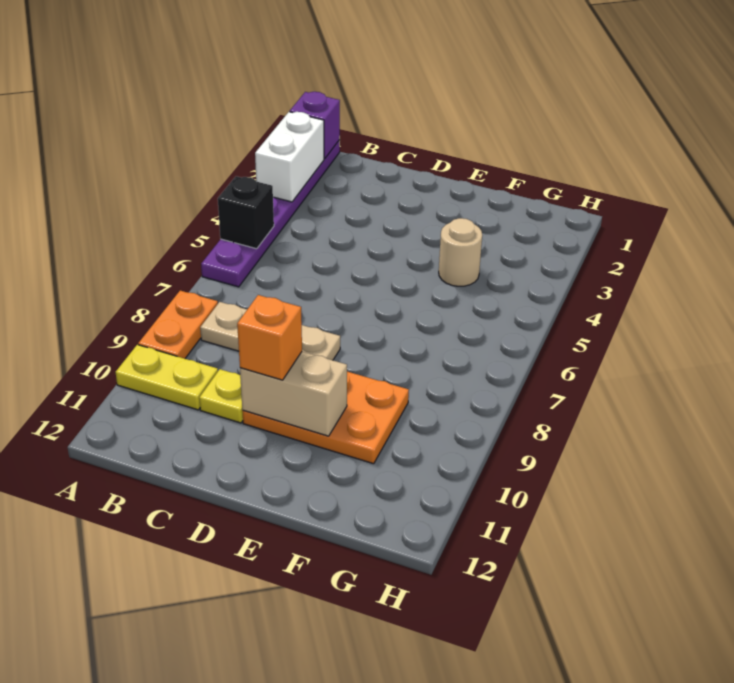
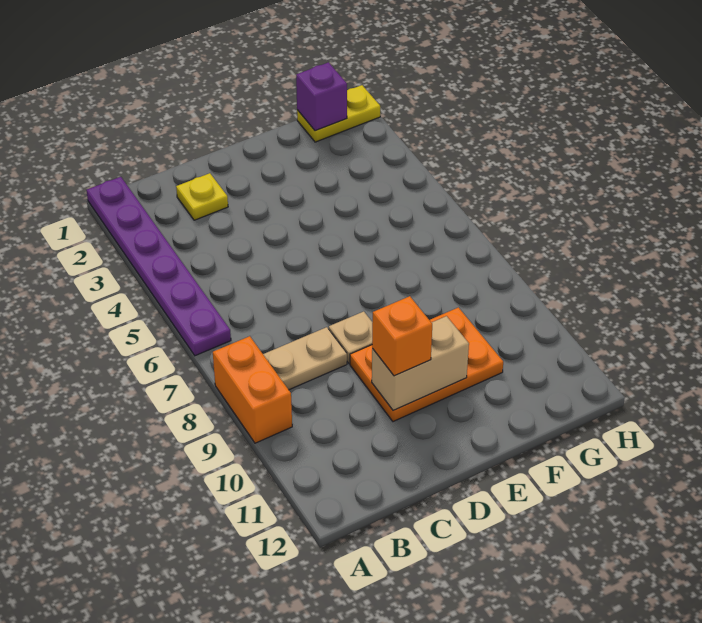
purple brick A1 level 2 -> purple brick G1 level 2
white brick A2:A3 level 2 -> none
black brick A5 level 2 -> none
orange plate A8:A9 level 1 -> orange brick A8:A9 level 1
yellow plate A10:B10 level 1 -> yellow plate G1:H1 level 1
yellow plate C10 level 1 -> yellow plate C2 level 1
tan round brick F4 level 1 -> none

